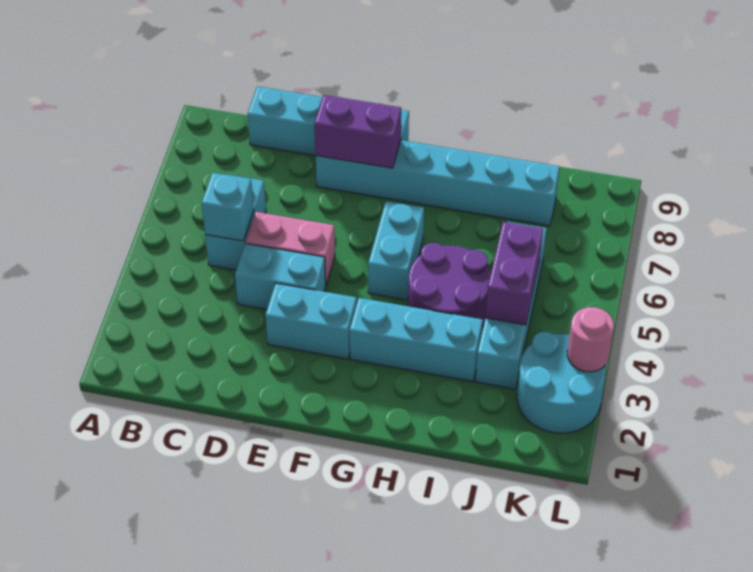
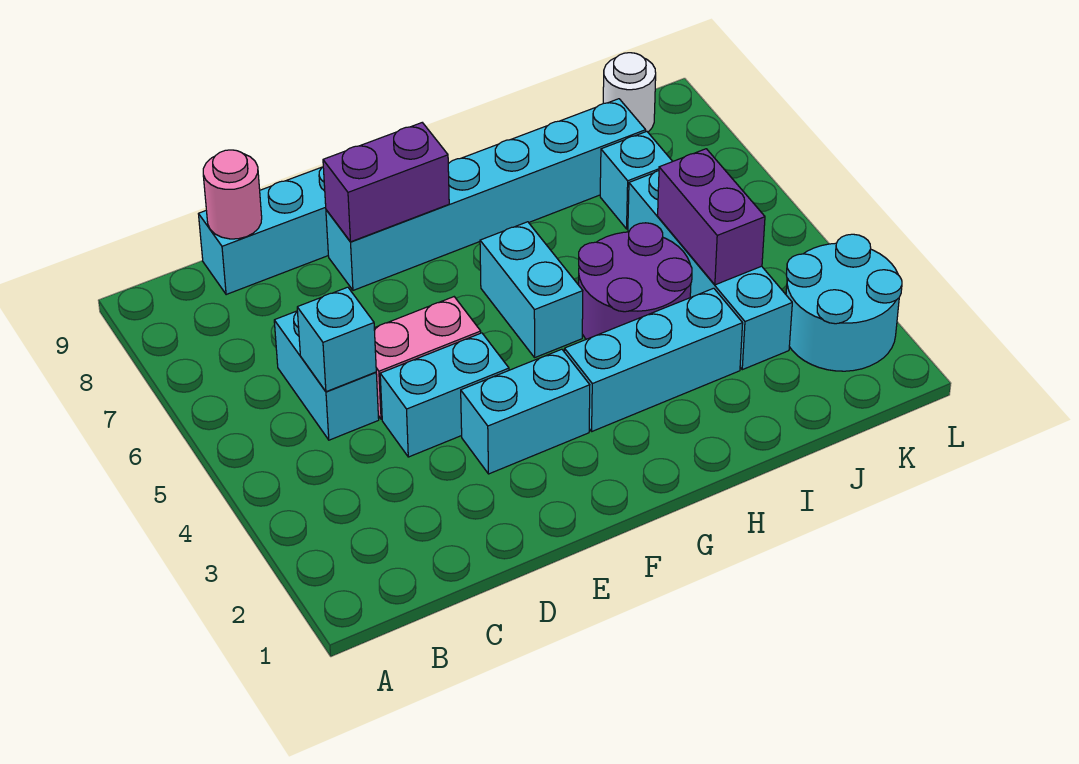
none -> cyan brick J7 level 1
none -> white round brick K9 level 1
pink round brick L3 level 2 -> pink round brick C9 level 2

